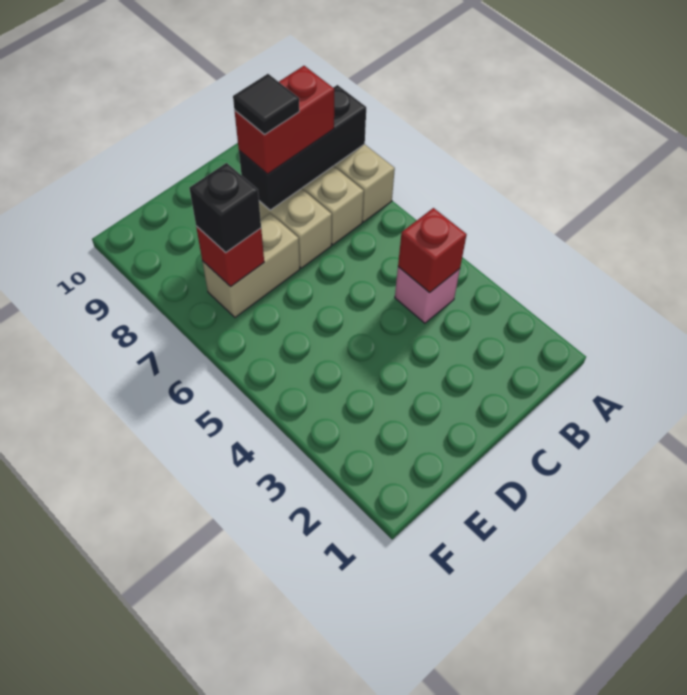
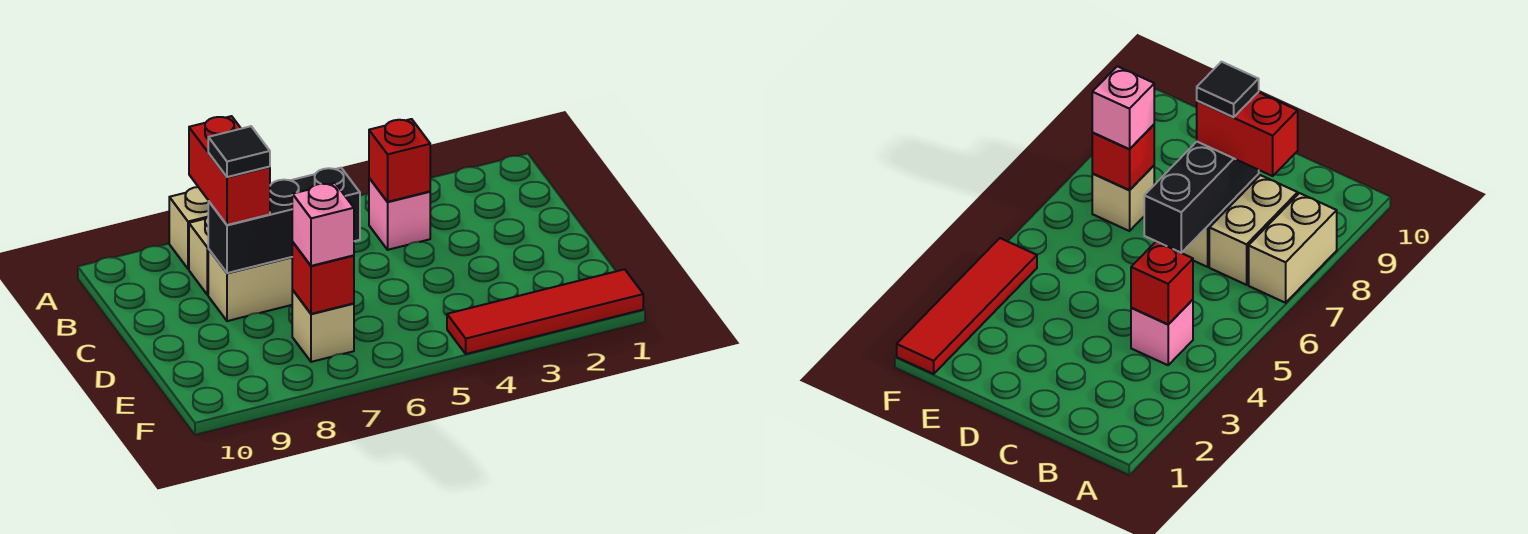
black brick A8:C8 level 2 -> black brick C6:C8 level 2
tan brick D7:E7 level 1 -> tan brick E7 level 1
black brick E7 level 3 -> pink brick E7 level 3
none -> red tile F1:F4 level 1

